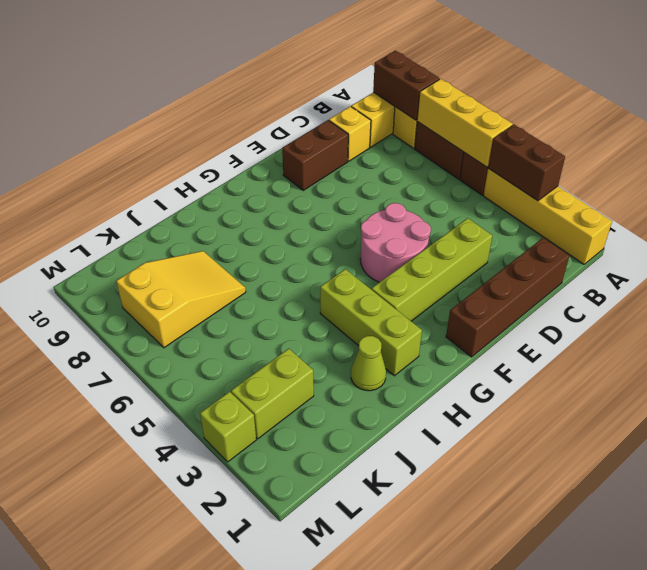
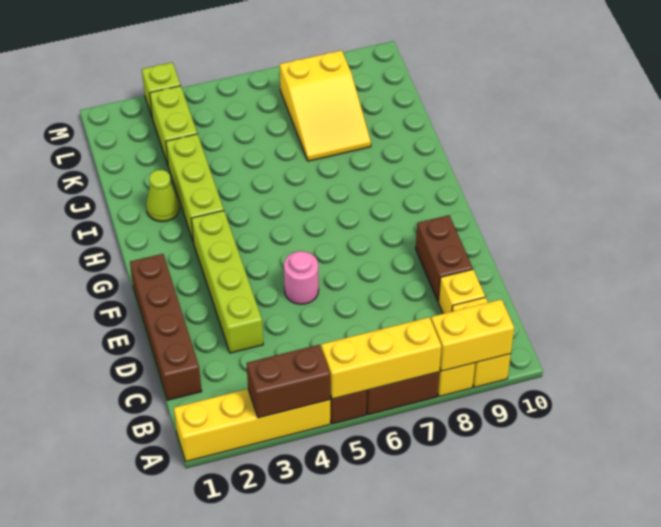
brown brick A8:A9 level 2 -> yellow brick A8:A9 level 2
pink round brick E4:F5 level 1 -> pink round brick E5 level 1
lime brick H2:H4 level 1 -> lime brick H3:J3 level 1

